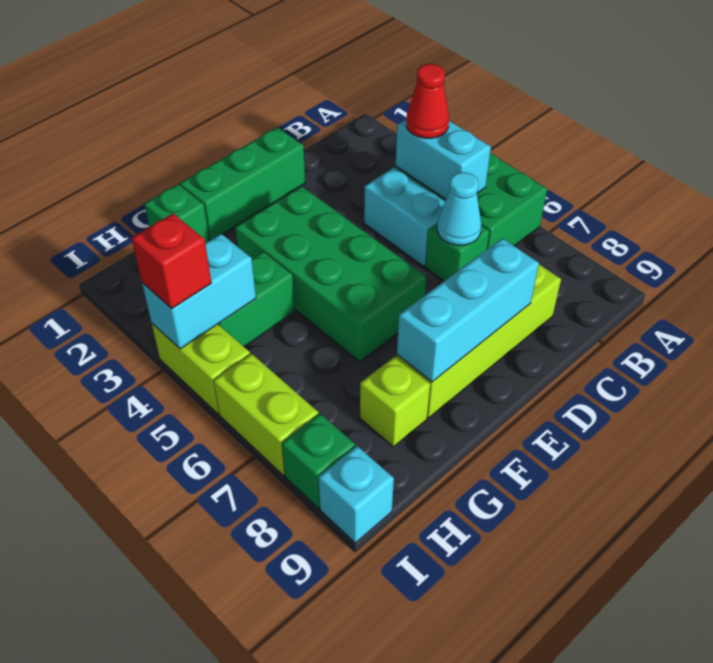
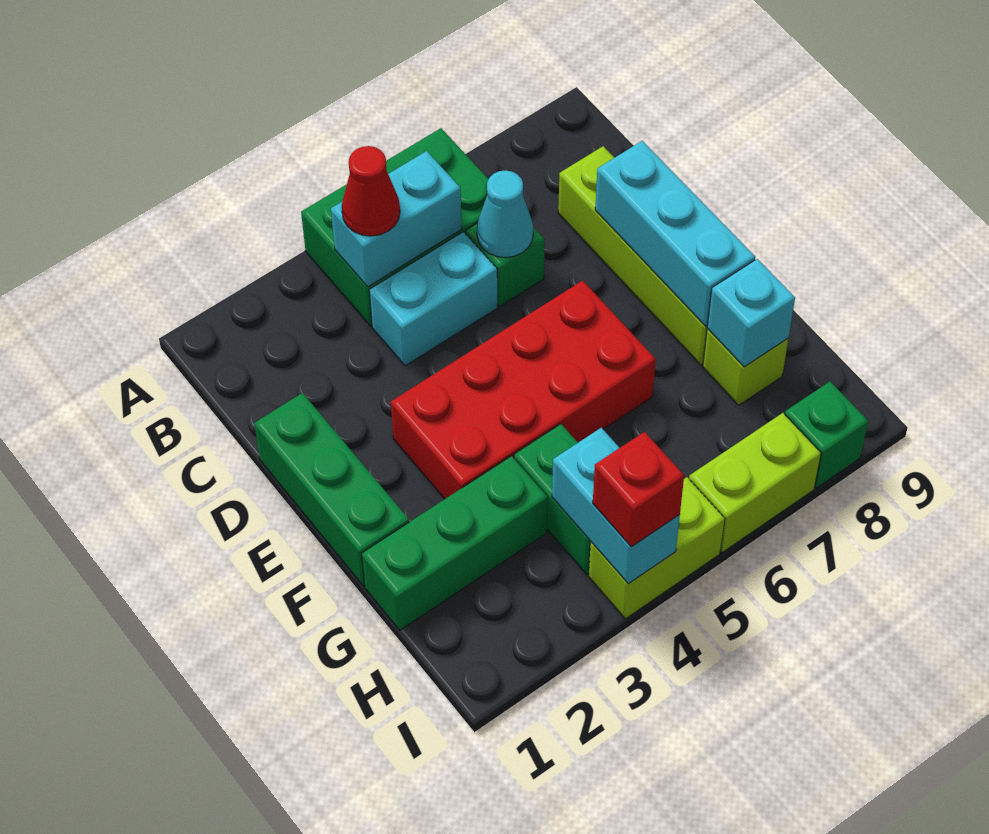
green brick E3:F6 level 1 -> red brick E3:F6 level 1
green brick G1 level 1 -> green brick G1:G3 level 1
cyan brick I9 level 1 -> cyan brick G8 level 2

